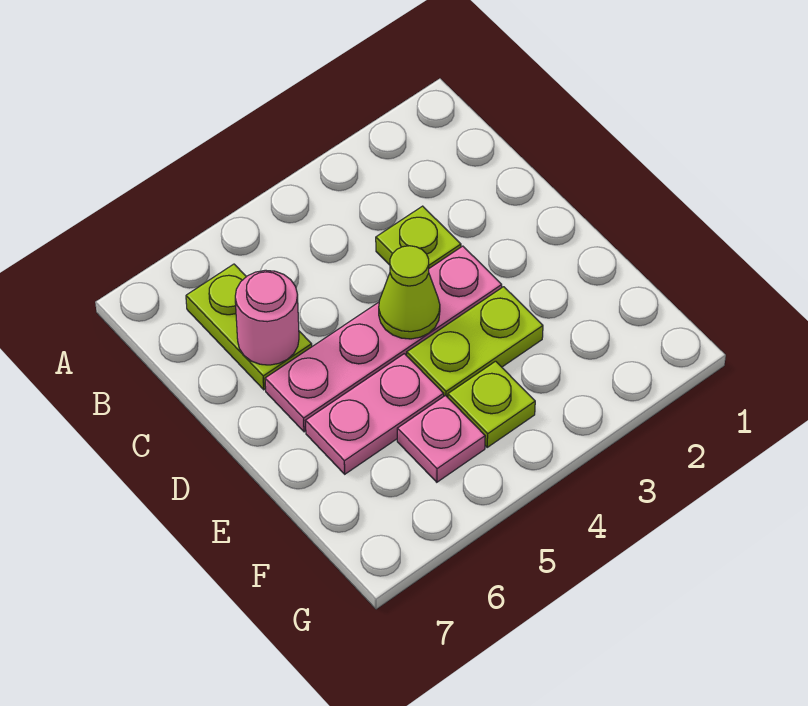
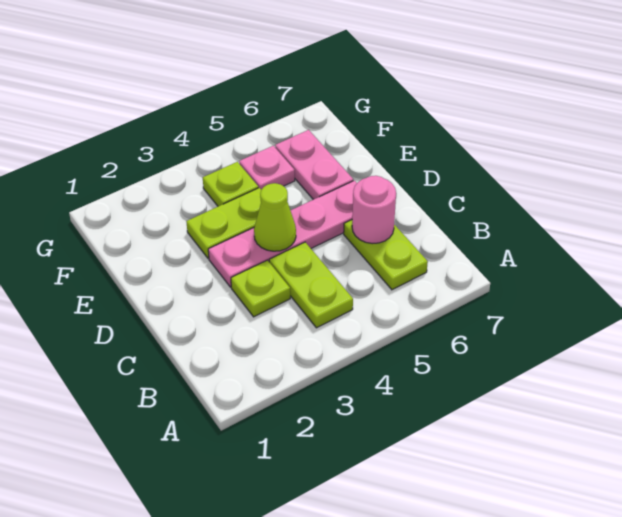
none -> lime plate B4:C4 level 1
pink plate E5:E6 level 1 -> pink plate E6:F6 level 1

